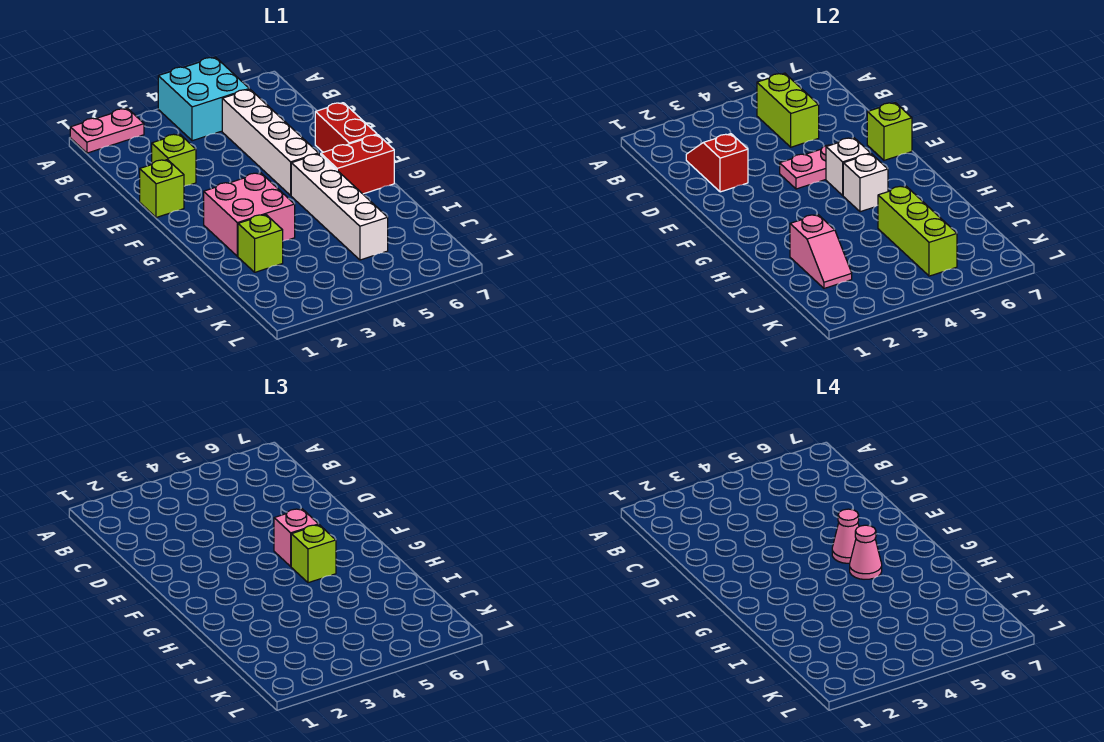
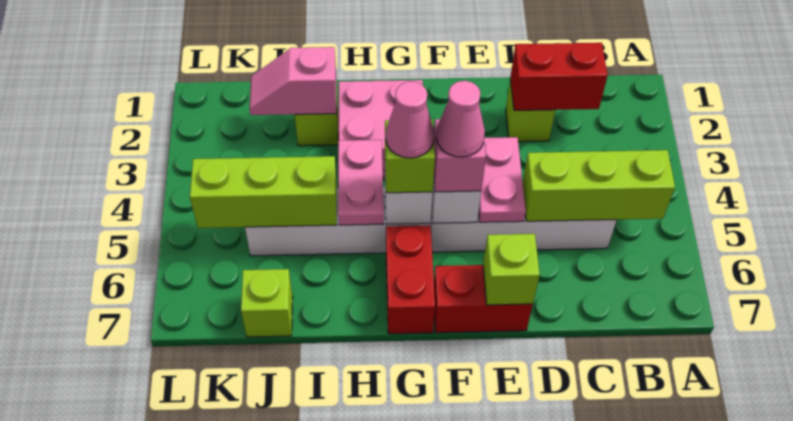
pink plate A1:A2 level 1 -> pink plate H4:H5 level 2
cyan brick A4:B5 level 1 -> none
lime brick B5:C5 level 2 -> lime brick B5:D5 level 2
red slope C2:D2 level 2 top D -> red brick C2:D2 level 2
lime brick E1 level 1 -> lime brick J7 level 1

